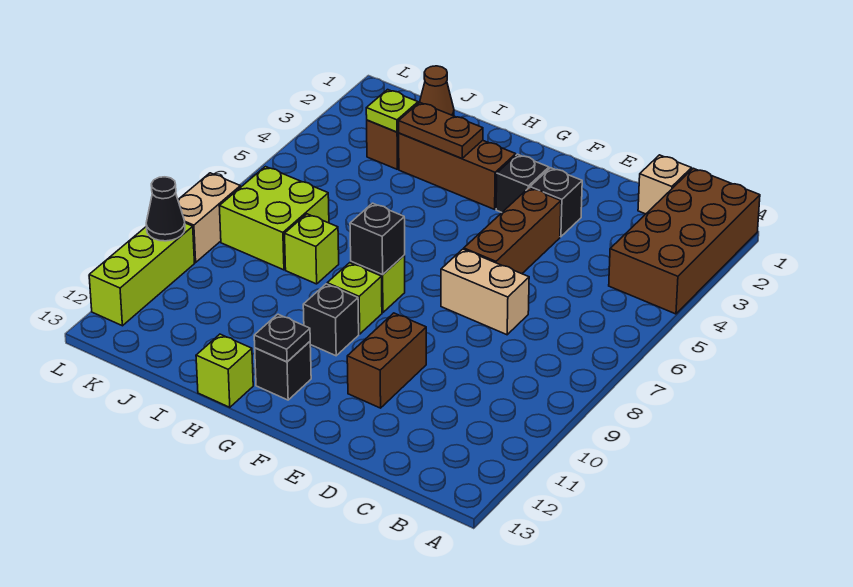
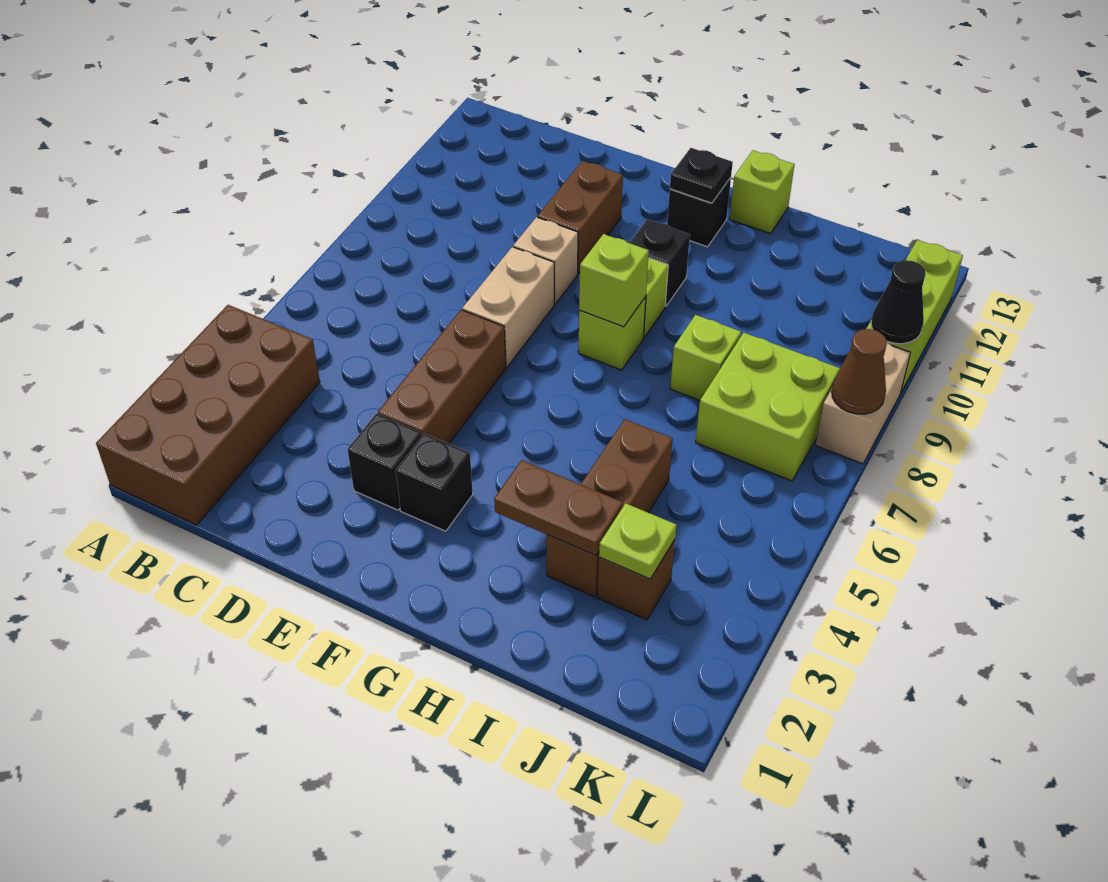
tan brick C1 level 1 -> tan brick E9 level 1
tan brick D7:E7 level 1 -> tan brick E7:E8 level 1
brown brick G3:I3 level 1 -> brown brick I3:I5 level 1
black brick G8 level 2 -> lime brick G8 level 2
brown cone J1 level 1 -> brown cone L8 level 2

